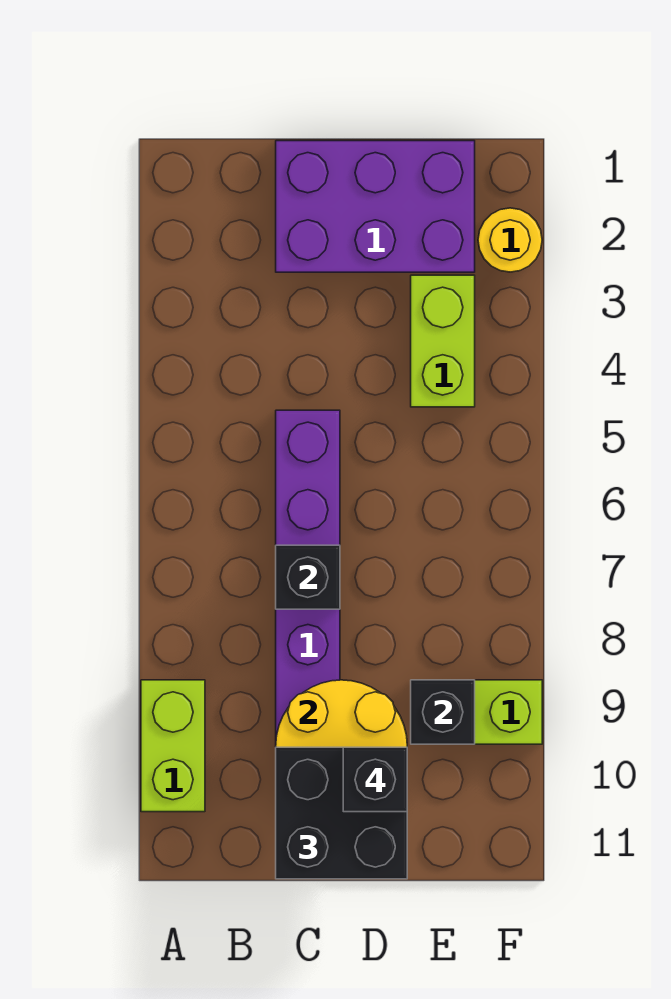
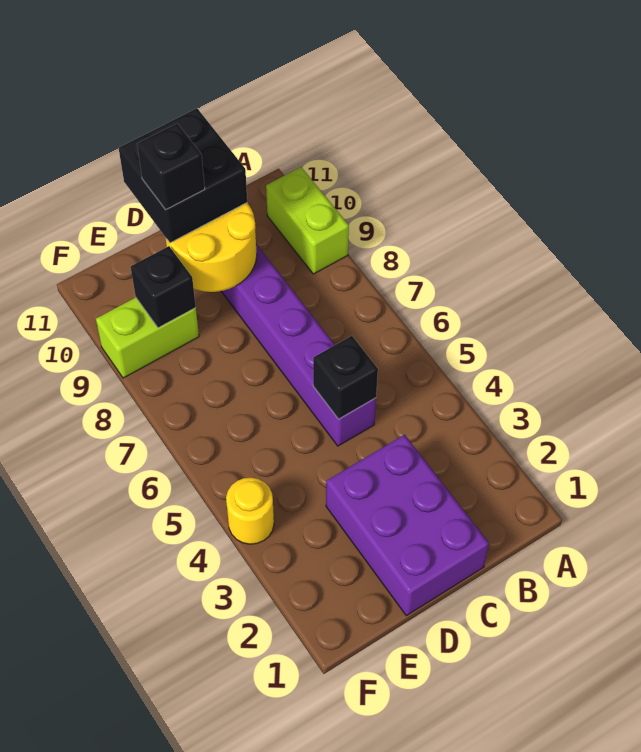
purple brick C1:E2 level 1 -> purple brick C1:D3 level 1
black brick C7 level 2 -> black brick C5 level 2
lime brick E3:E4 level 1 -> none
yellow round brick F2 level 1 -> yellow round brick F4 level 1

